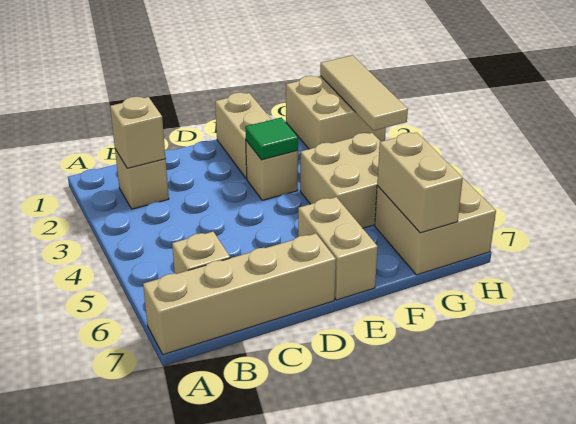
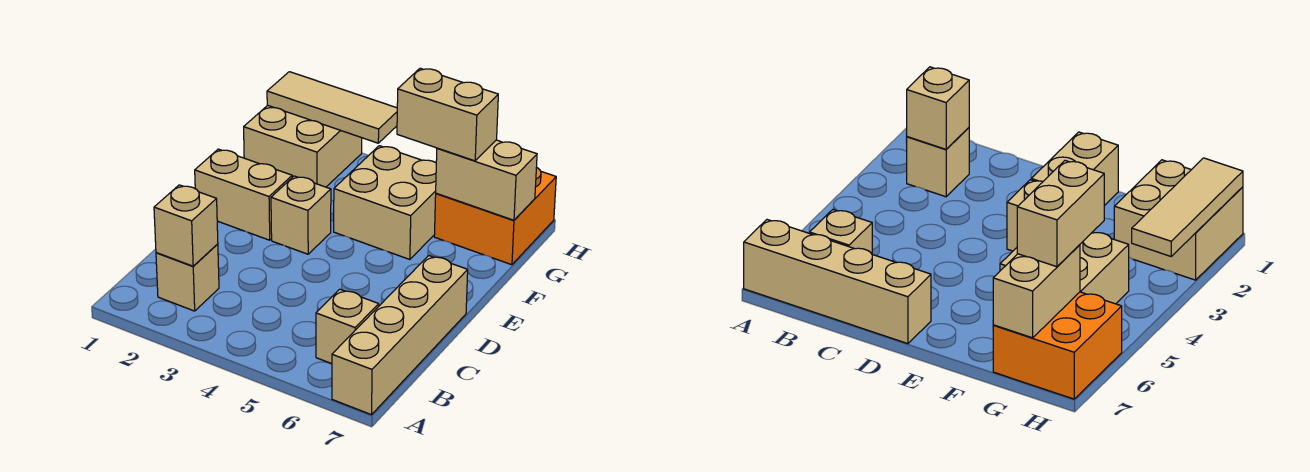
green tile E3 level 2 -> none
tan brick E6:E7 level 1 -> tan brick G5:G6 level 3
tan brick G6:H7 level 1 -> orange brick G6:H7 level 1

